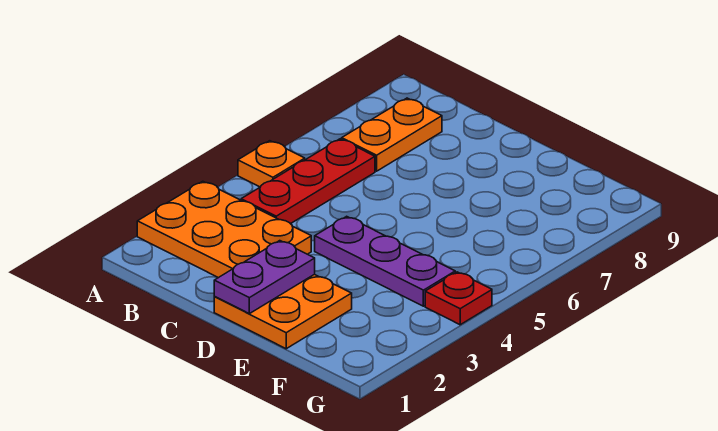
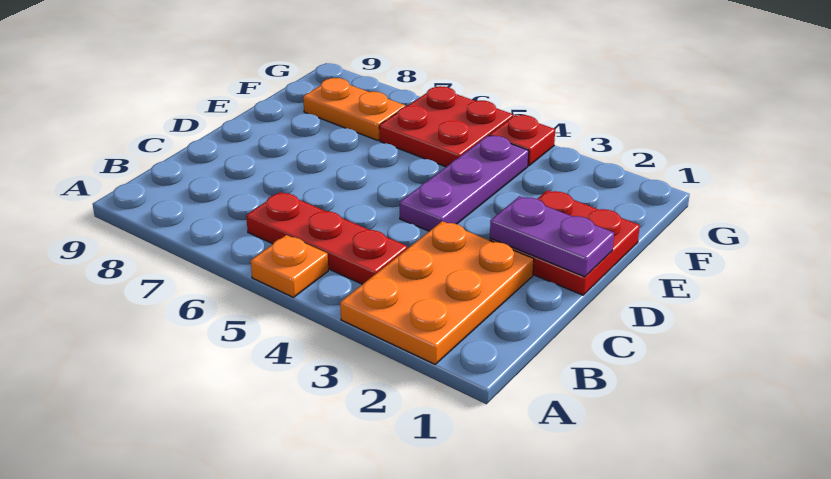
orange plate B7:B8 level 1 -> orange plate F7:F8 level 1
orange plate D1:E2 level 1 -> red plate D1:E2 level 1
none -> red plate F5:G6 level 1

